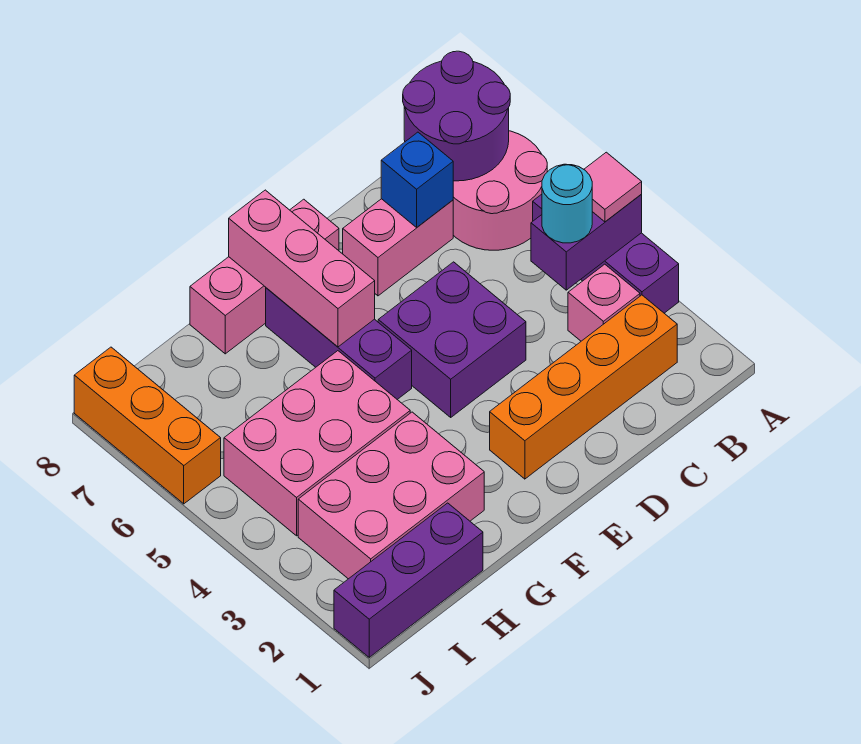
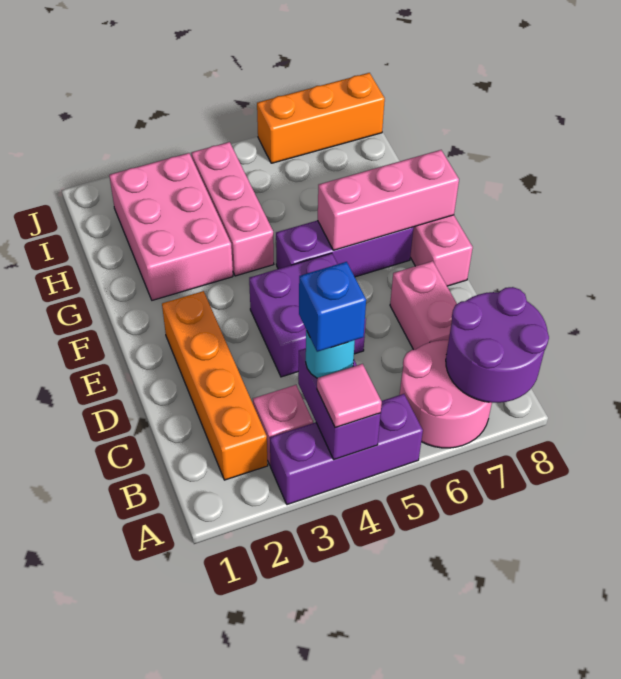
blue brick C7 level 2 -> blue brick B4 level 4
pink brick G4:I5 level 1 -> pink brick G4:I4 level 1
purple brick H1:J1 level 1 -> none

